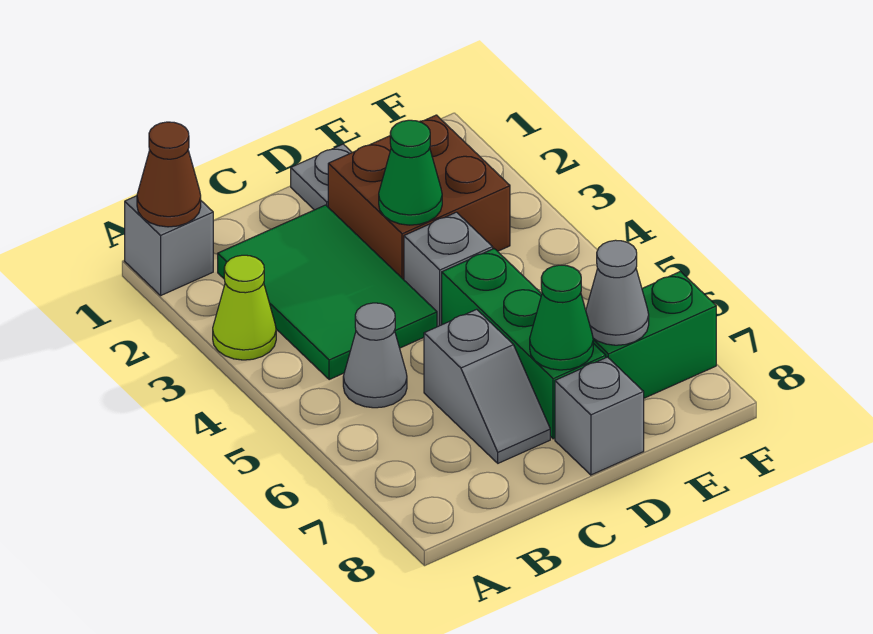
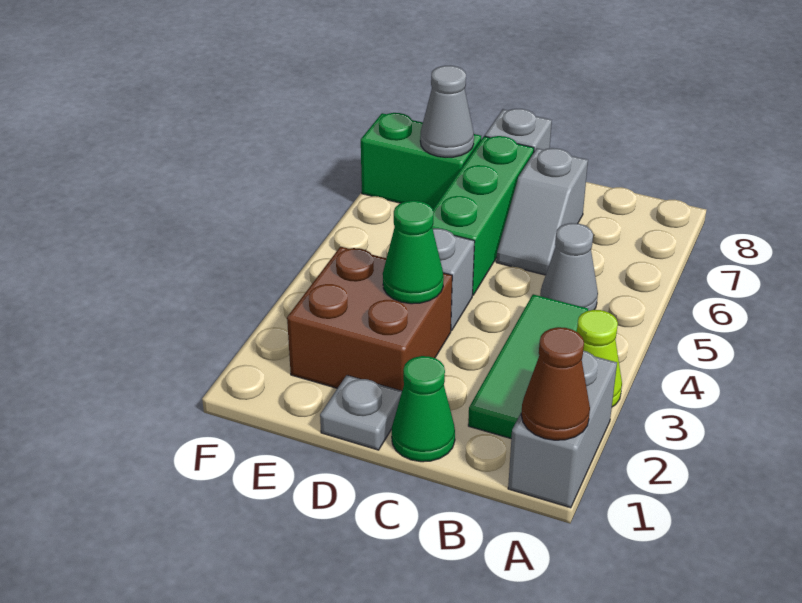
grey brick A1 level 1 -> grey brick A1:A2 level 1
green tile B2:C4 level 1 -> green tile B2:B4 level 1
grey slope C6:C7 level 1 top 6 -> grey slope C6:C7 level 1 top 7
green cone D7 level 2 -> green cone C1 level 1

